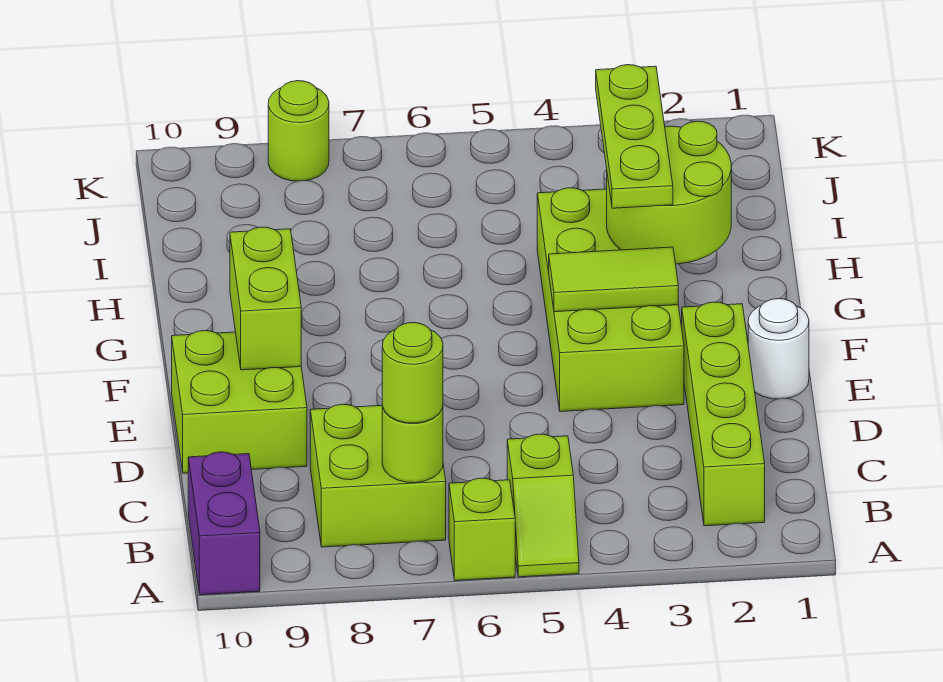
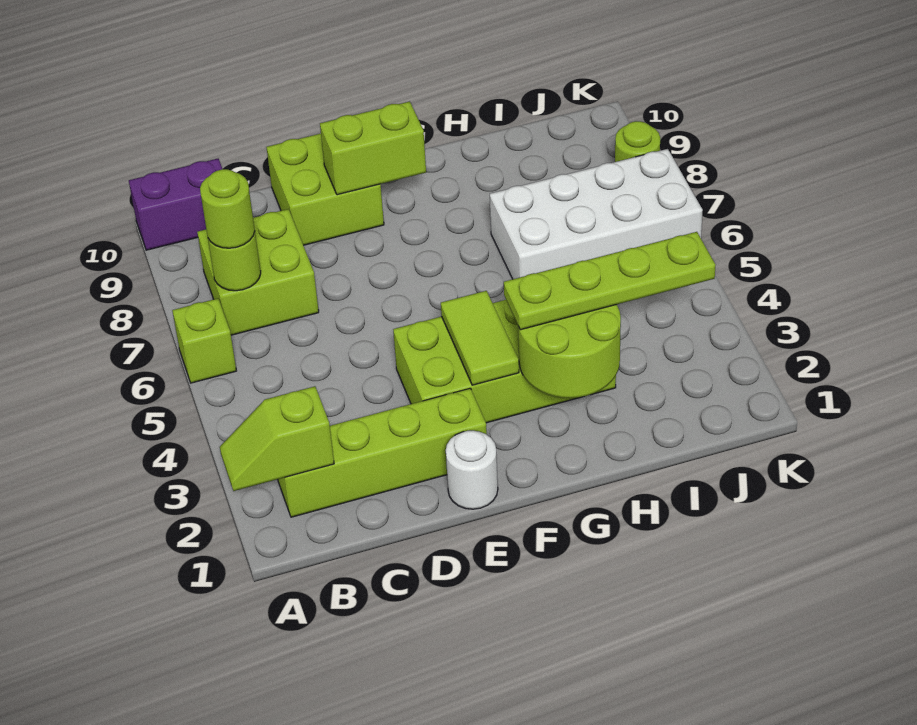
lime slope A5:B5 level 1 top B -> lime slope A2:B2 level 2 top B
lime plate G3:I3 level 3 -> lime plate G3:J3 level 3
none -> white brick H6:K7 level 1

